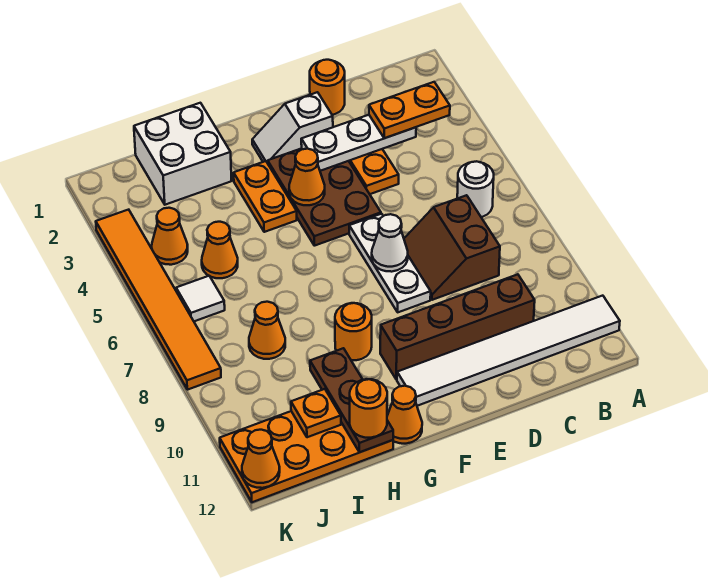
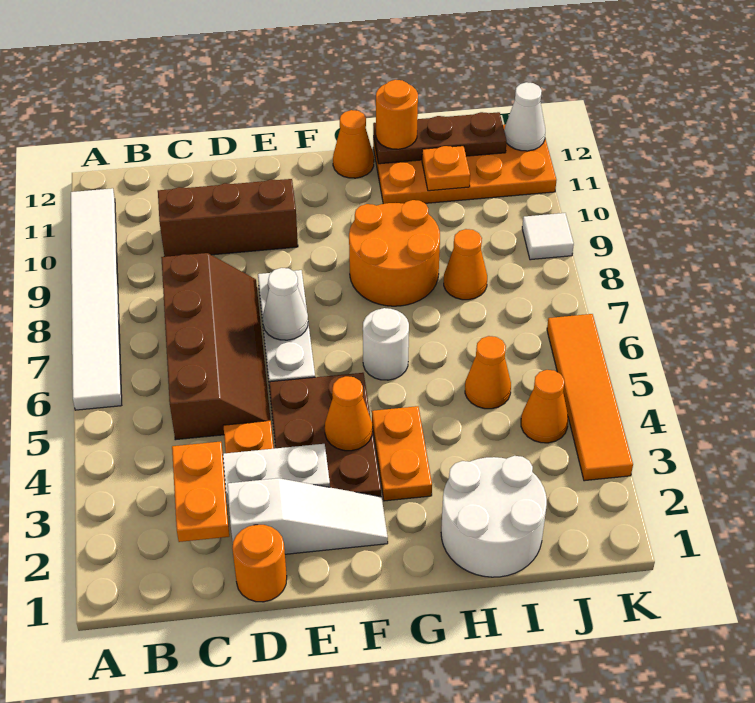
white tile A11:F11 level 1 -> white tile A6:A11 level 1
orange plate B3:C3 level 3 -> orange plate C2:C3 level 3
white round brick B6 level 1 -> white round brick G6 level 1
brown slope C7:D8 level 1 top C -> brown slope C5:D8 level 1 top C
brown brick C10:F10 level 1 -> brown brick C10:E10 level 1
white slope E2:F2 level 1 top E -> white slope D2:F2 level 1 top D
orange round brick G9 level 1 -> orange round brick G8:H9 level 1
white brick H1:I2 level 1 -> white round brick H1:I2 level 1
brown plate H10:H12 level 2 -> brown plate H12:J12 level 2
white tile J6 level 1 -> white tile K9 level 1
orange tile K3:K8 level 1 -> orange tile K3:K6 level 1
orange cone K12 level 2 -> white cone K12 level 2

